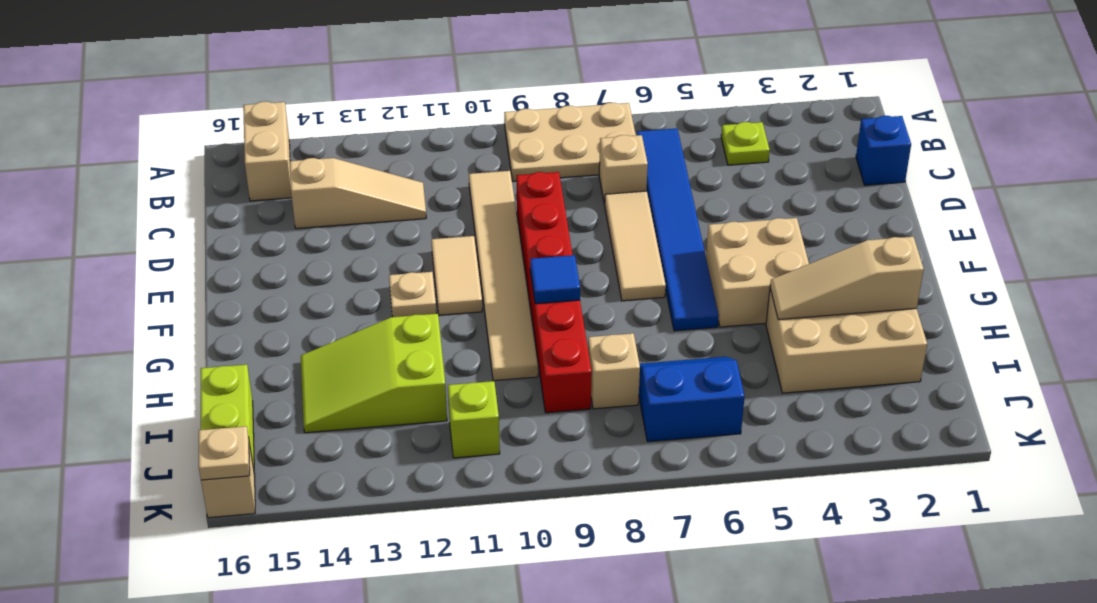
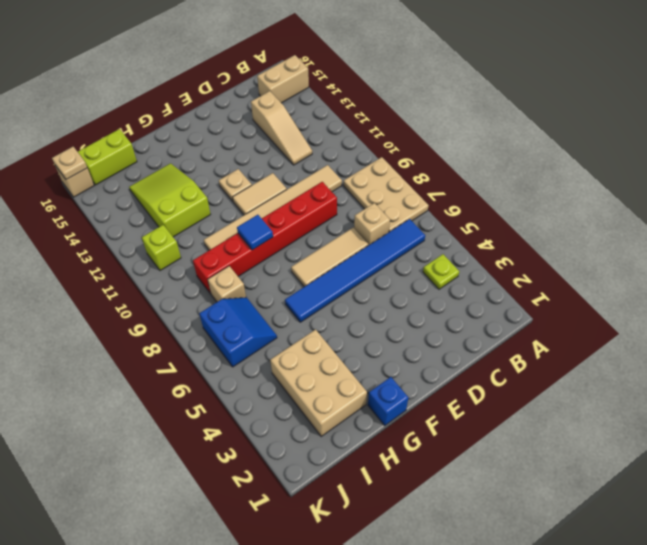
blue brick C1 level 1 -> blue brick G1 level 1
tan brick F4:G5 level 1 -> none
tan slope H2:H4 level 2 top 2 -> none

